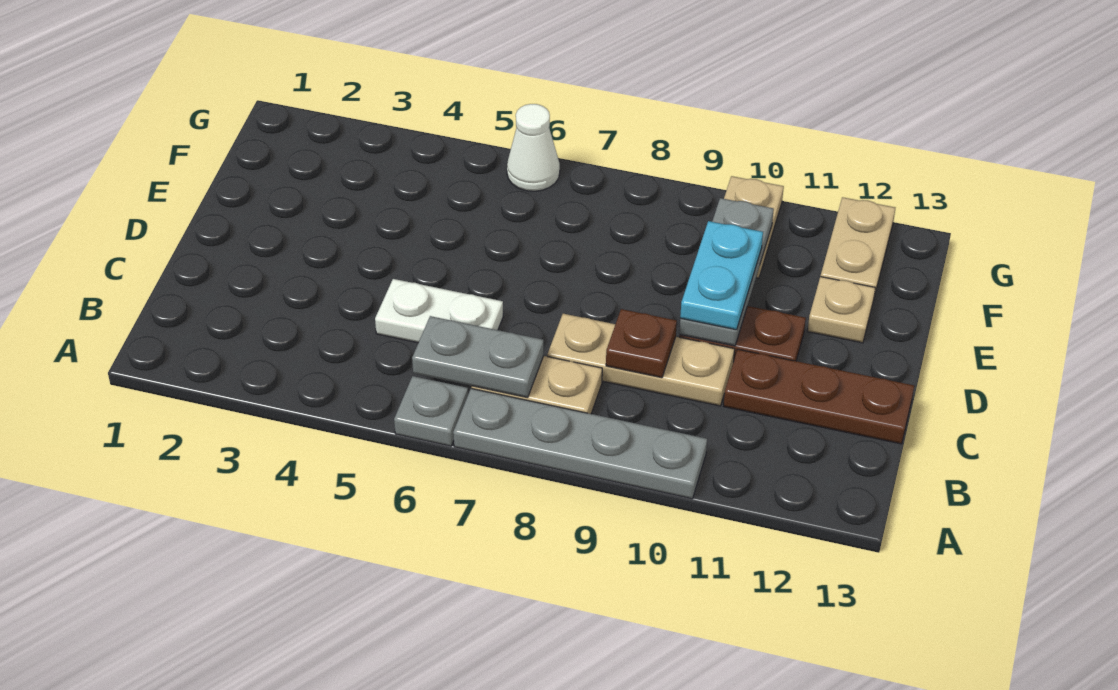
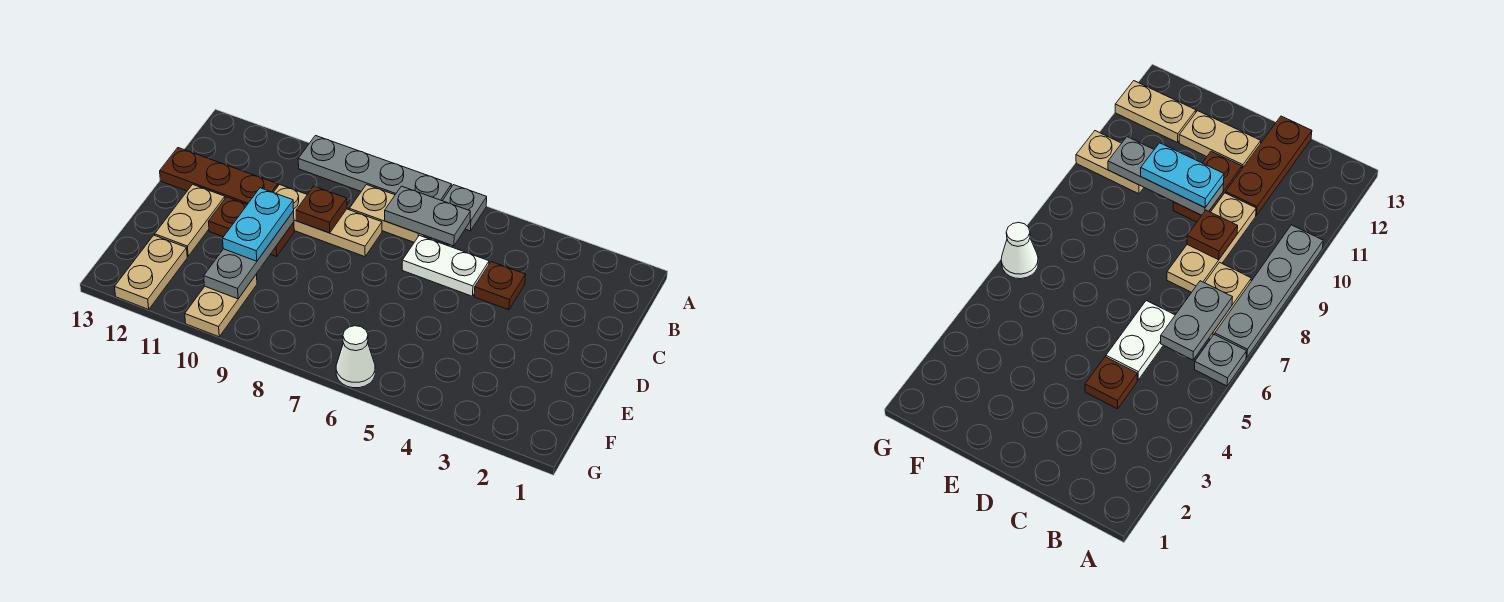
none -> brown plate C4 level 1
tan plate E12 level 1 -> tan plate D12:E12 level 1

